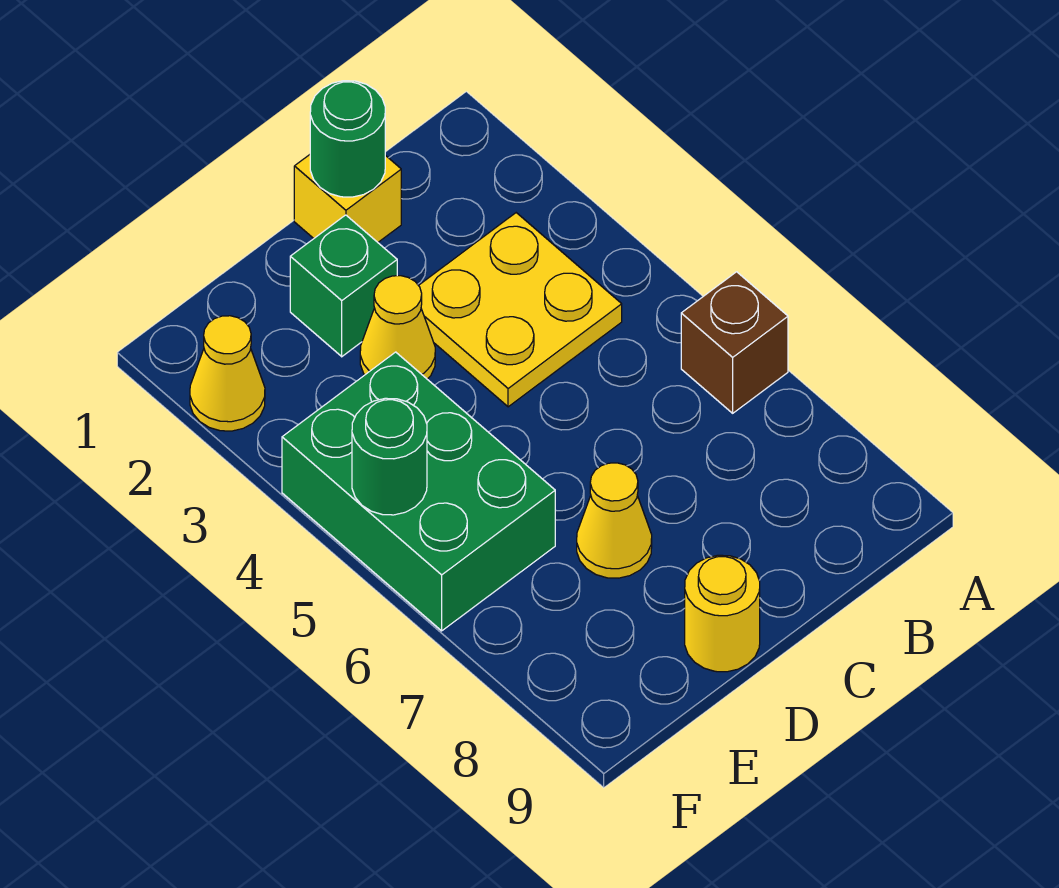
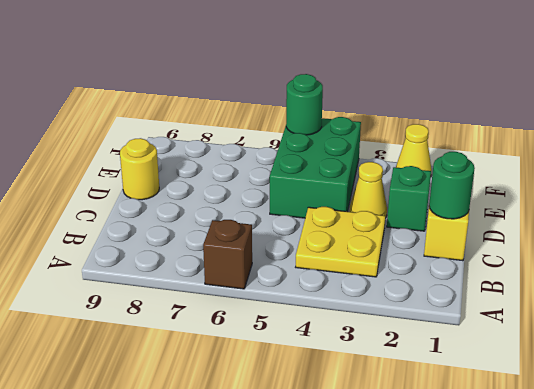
yellow cone D7 level 1 -> none
green brick E4:F6 level 1 -> green brick D4:F5 level 1

